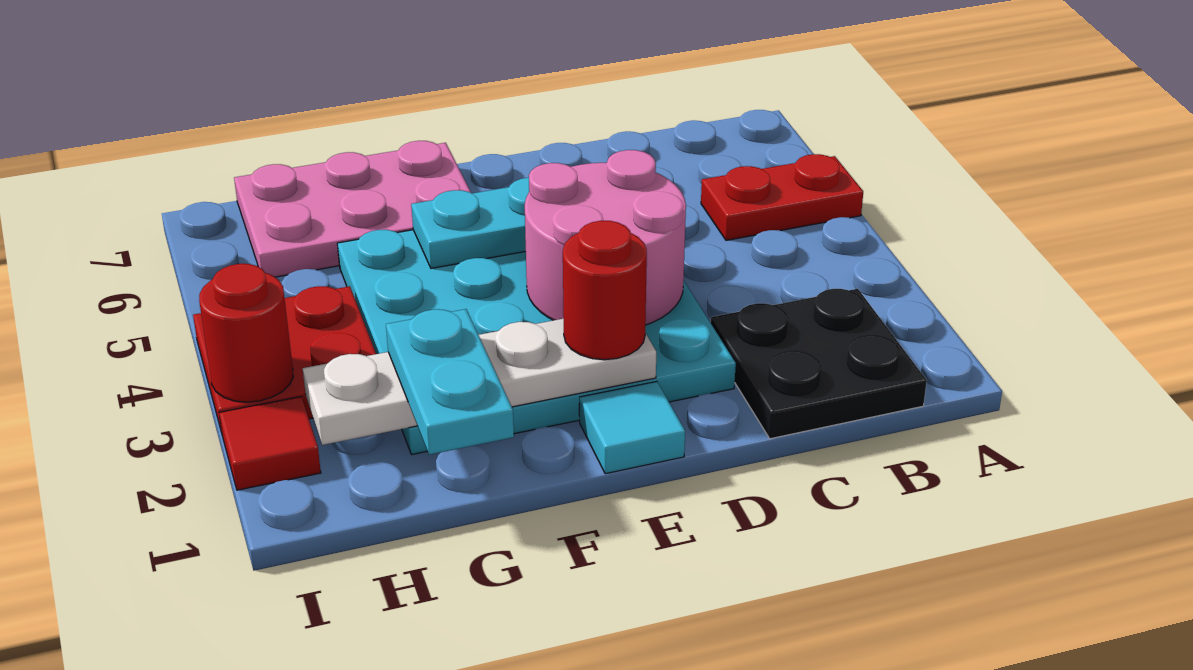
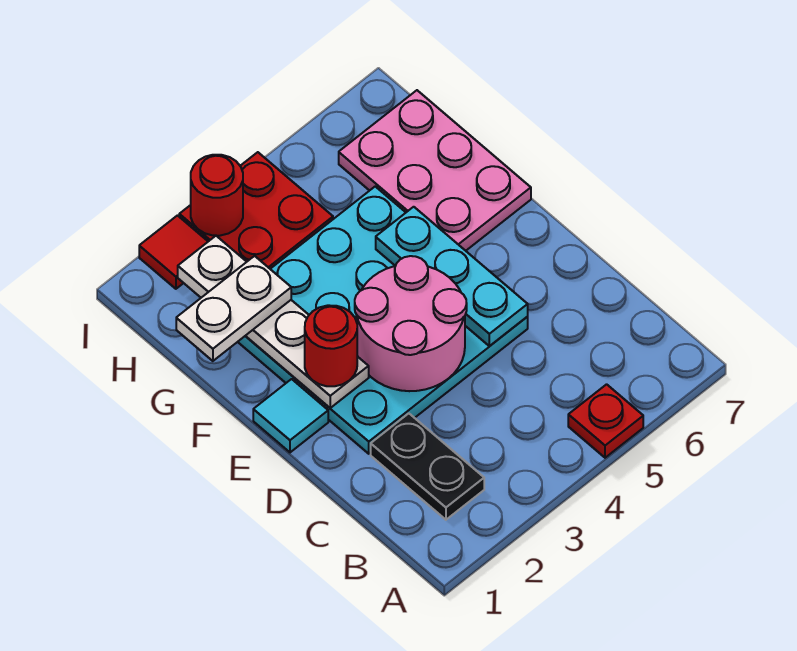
red plate A5:B5 level 1 -> red plate A5 level 1
black plate B1:C2 level 1 -> black plate B2:C2 level 1
cyan plate G1:G2 level 3 -> white plate G1:G2 level 3

